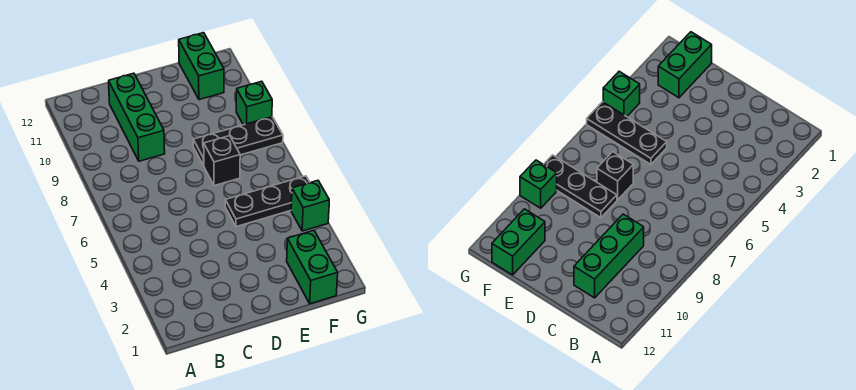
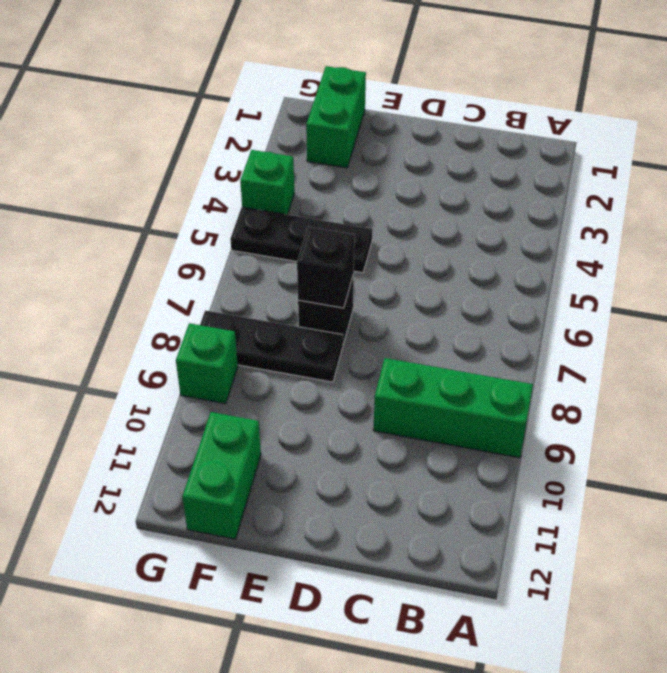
green brick C9:C11 level 1 -> green brick A9:C9 level 1
none -> black brick E7 level 2

